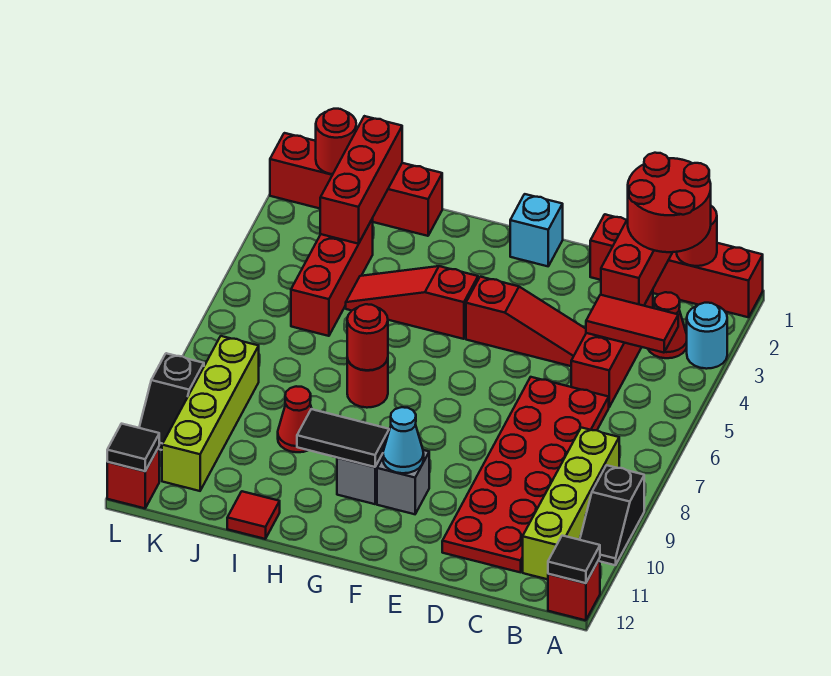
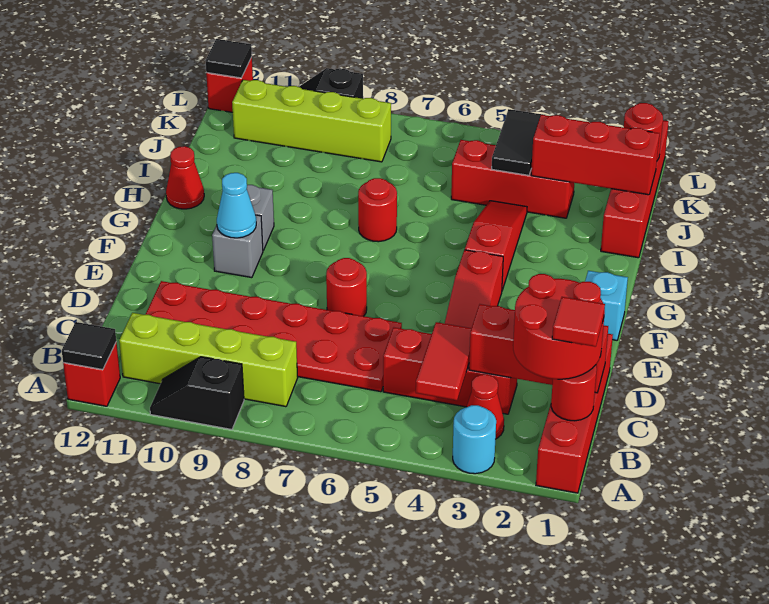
black tile G10:H10 level 2 -> black tile J4:K4 level 2
red round brick H7 level 2 -> red round brick E7 level 1
red cone I9 level 1 -> red cone H12 level 1
red tile I12 level 1 -> red tile B1 level 4

